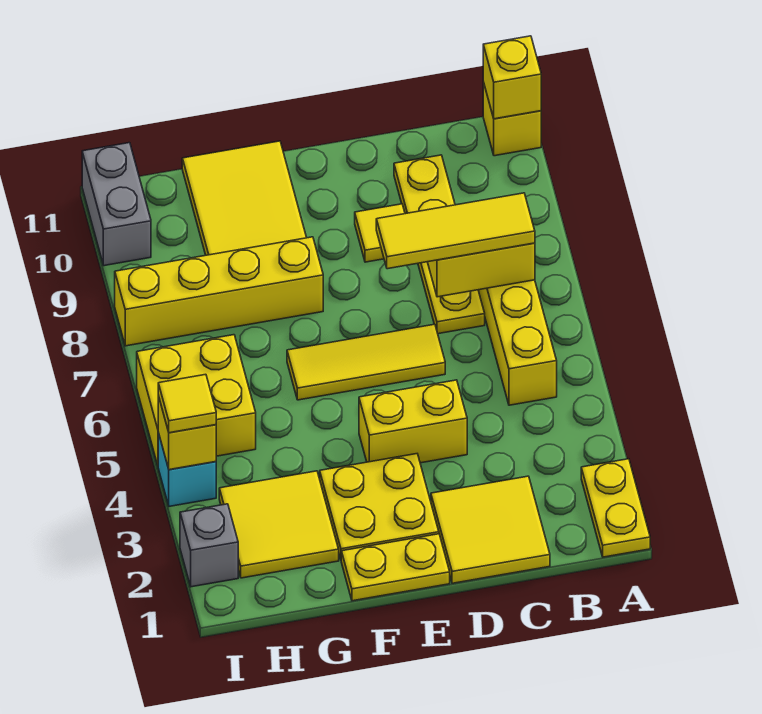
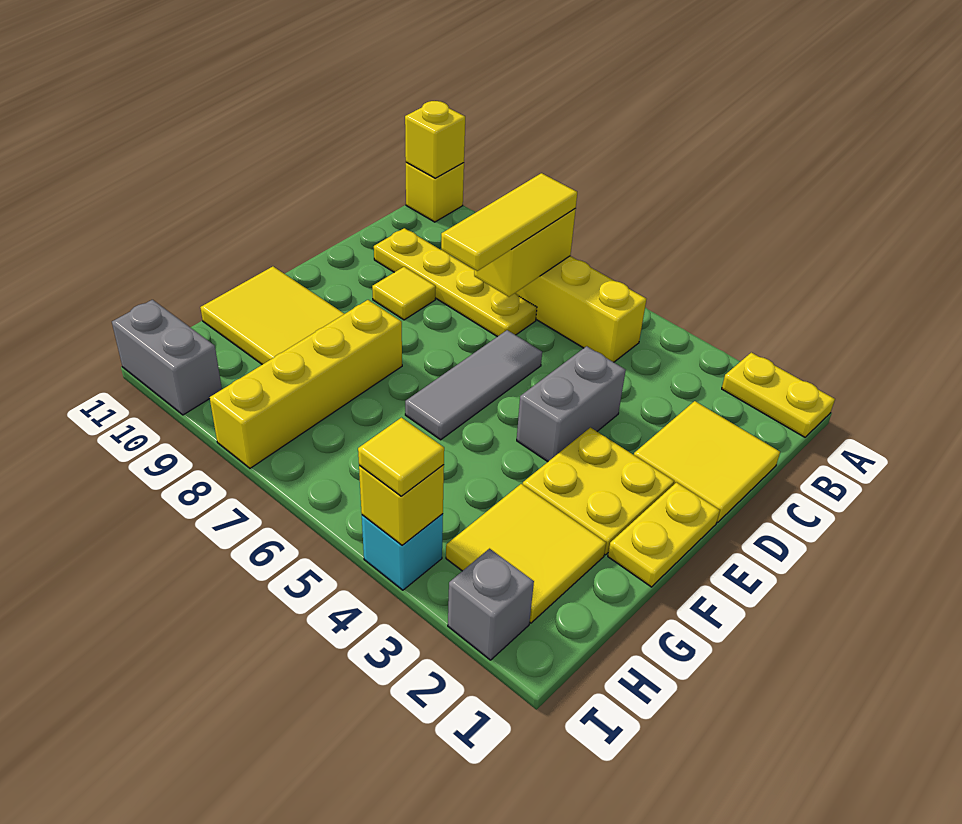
yellow brick D4:E4 level 1 -> grey brick D4:E4 level 1
yellow tile D6:F6 level 1 -> grey tile D6:F6 level 1
yellow brick H5:I6 level 1 -> none

